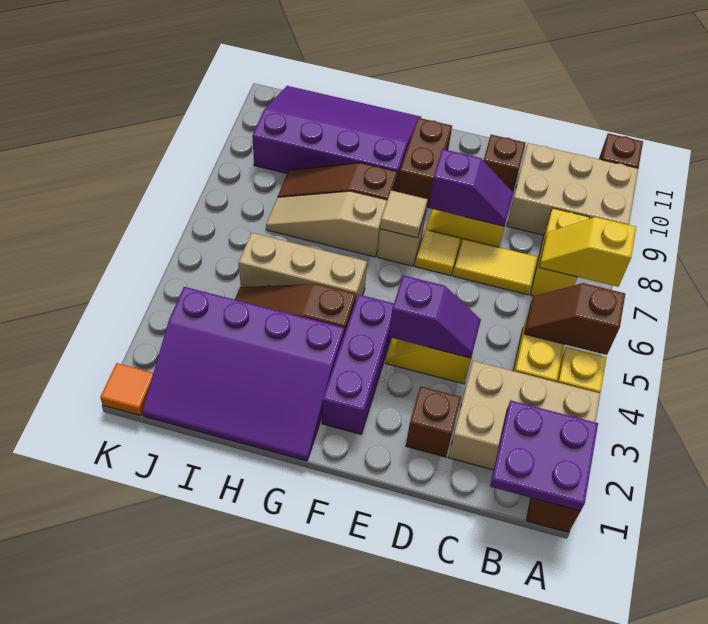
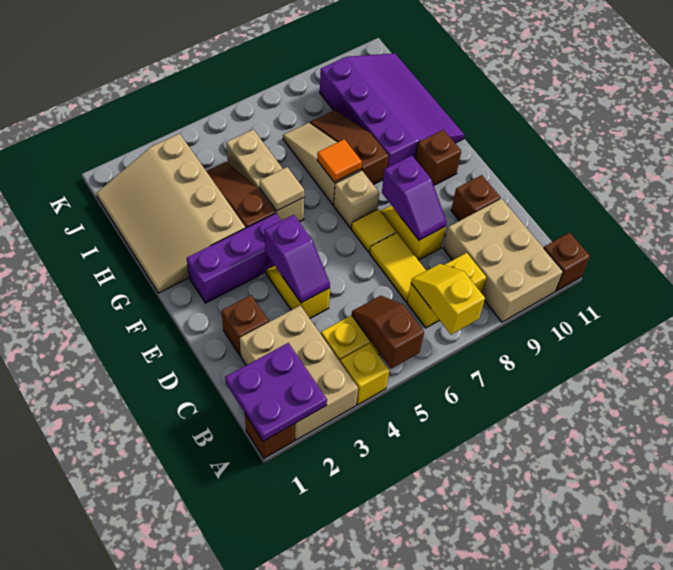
tan tile F7 level 2 -> tan tile G5 level 2
brown brick F9:F10 level 1 -> brown brick F10 level 1
purple slope G1:J3 level 1 top 3 -> tan slope G1:J3 level 1 top 3
orange tile K1 level 1 -> orange tile G7 level 2

